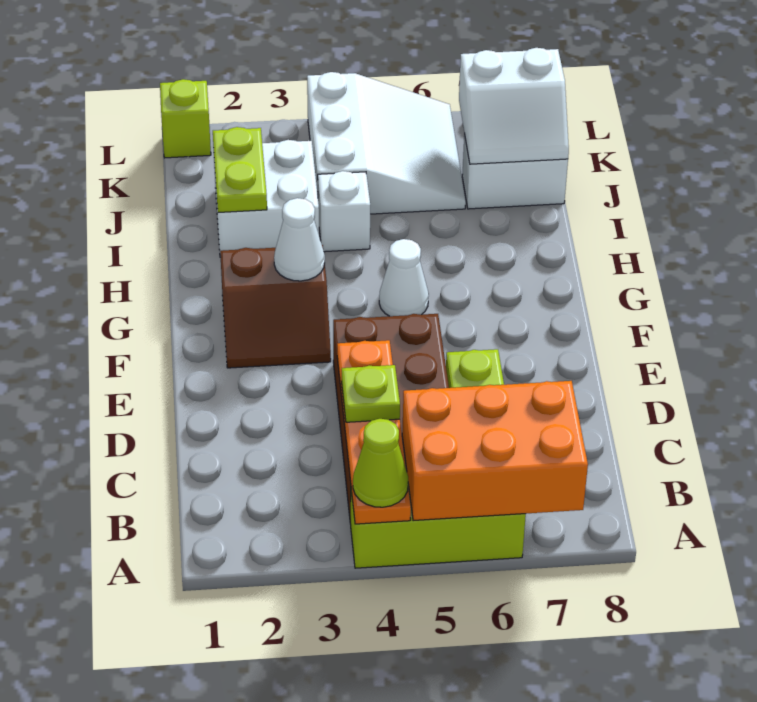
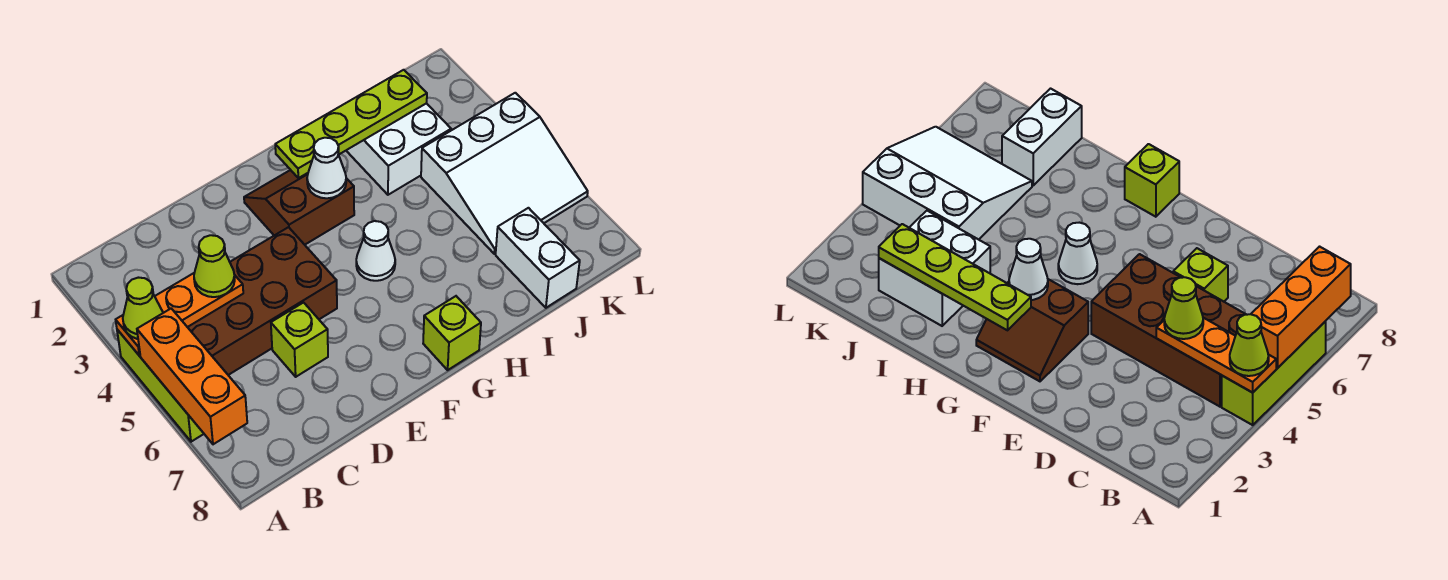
orange plate A4:D4 level 2 -> orange plate A4:C4 level 2
orange brick A5:B7 level 2 -> orange brick A5:A7 level 2
lime plate C4 level 3 -> lime cone C4 level 3
brown slope F2:G3 level 1 top G -> brown slope F2:G3 level 1 top 3
lime plate I2:J2 level 2 -> lime plate G2:J2 level 2
white brick I4 level 1 -> none
white slope J7:K8 level 2 top K -> none
lime brick L1 level 1 -> lime brick G8 level 1

